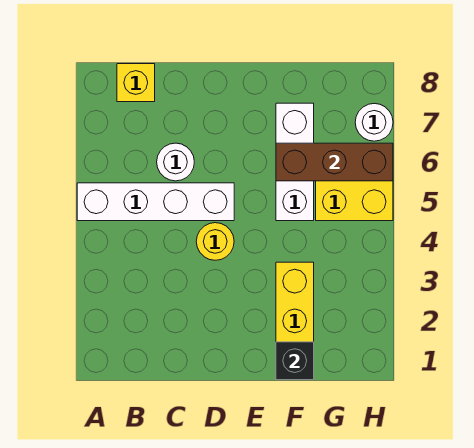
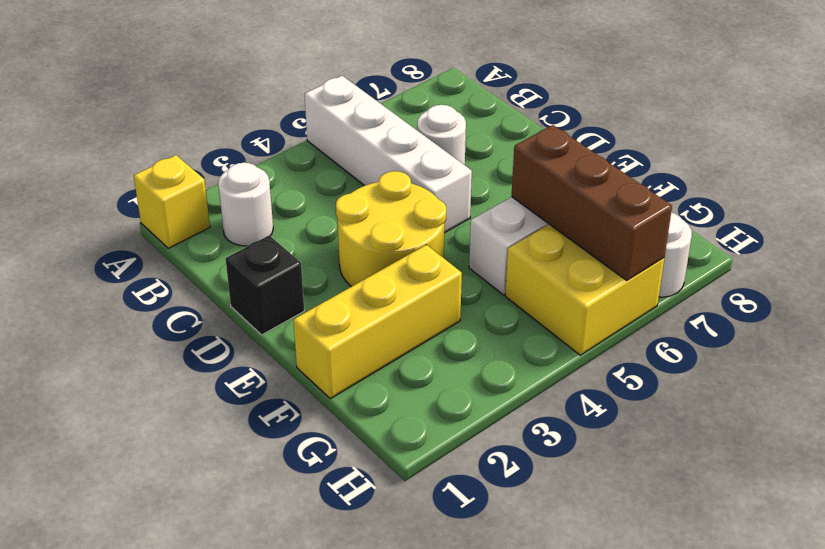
none -> white round brick B2 level 1
yellow brick B8 level 1 -> yellow brick A1 level 1
yellow round brick D4 level 1 -> yellow round brick D3:E4 level 1
black brick F1 level 2 -> black brick D1 level 1

